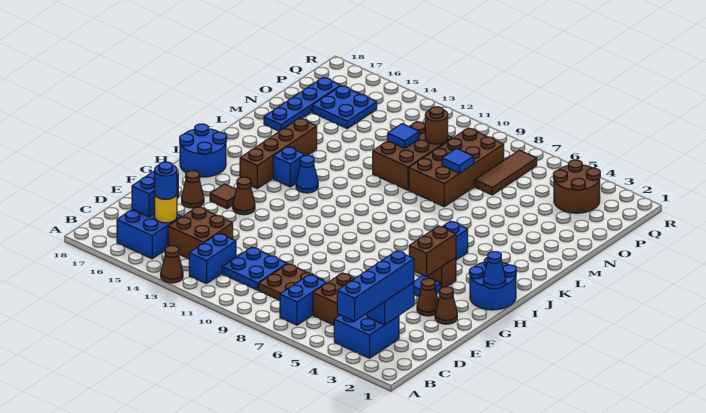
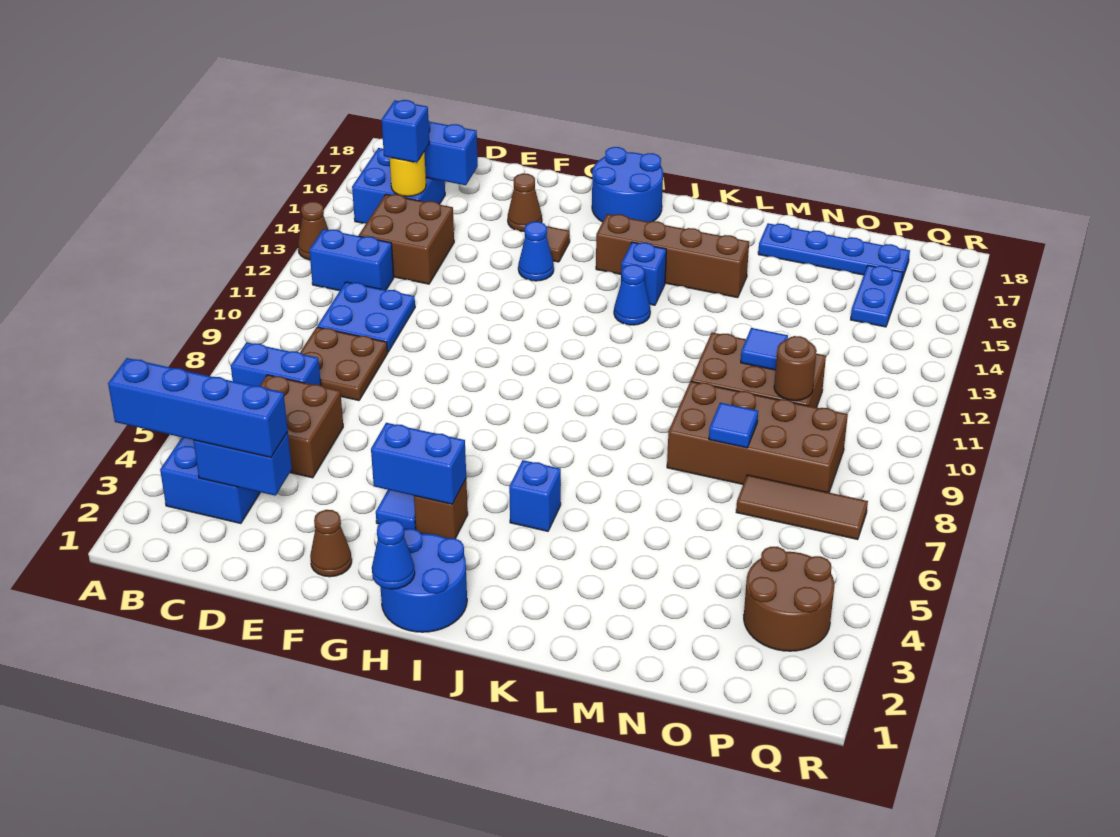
blue round brick C15 level 3 -> blue brick C15 level 3
brown cone F3 level 1 -> none
brown brick G4:H4 level 2 -> blue brick G4:H4 level 2
brown cone G14 level 1 -> blue cone G14 level 1
blue plate O15:P16 level 1 -> blue plate P15:P16 level 1

